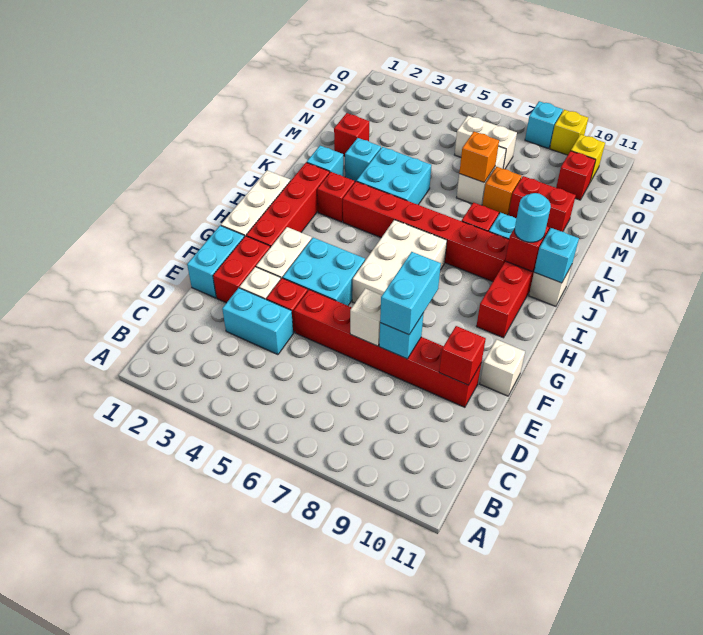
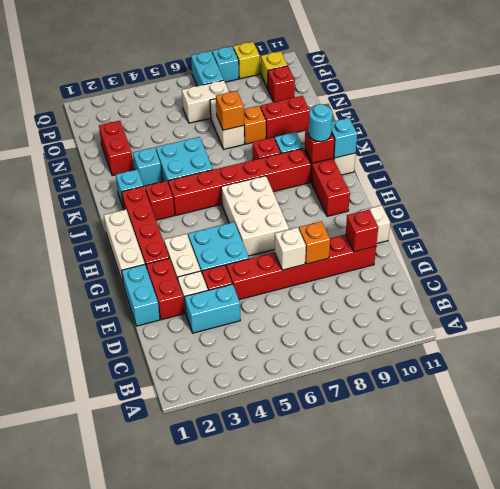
cyan brick E8 level 2 -> orange brick E8 level 2
cyan brick E8:F8 level 3 -> cyan brick P7:Q7 level 1
red brick M2 level 1 -> red brick M2:N2 level 1

